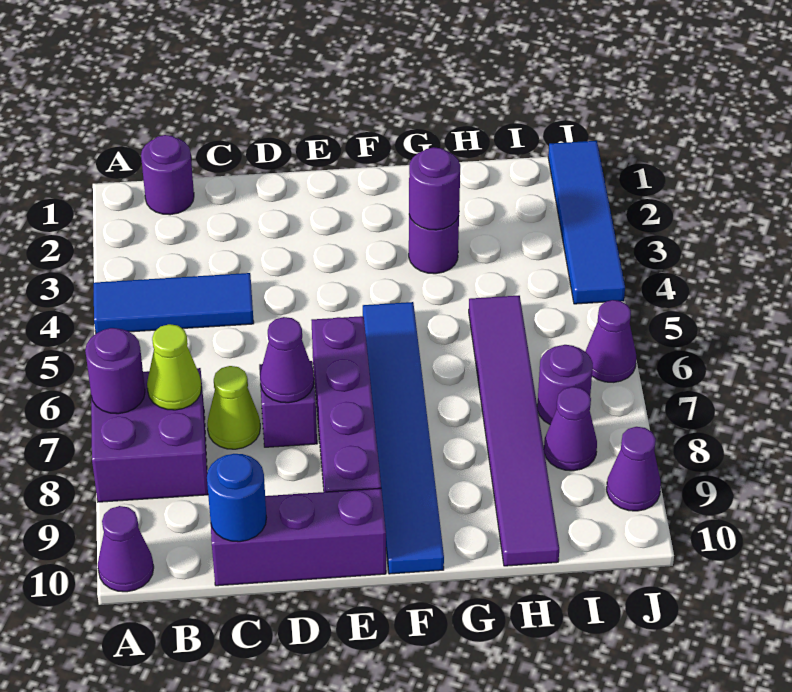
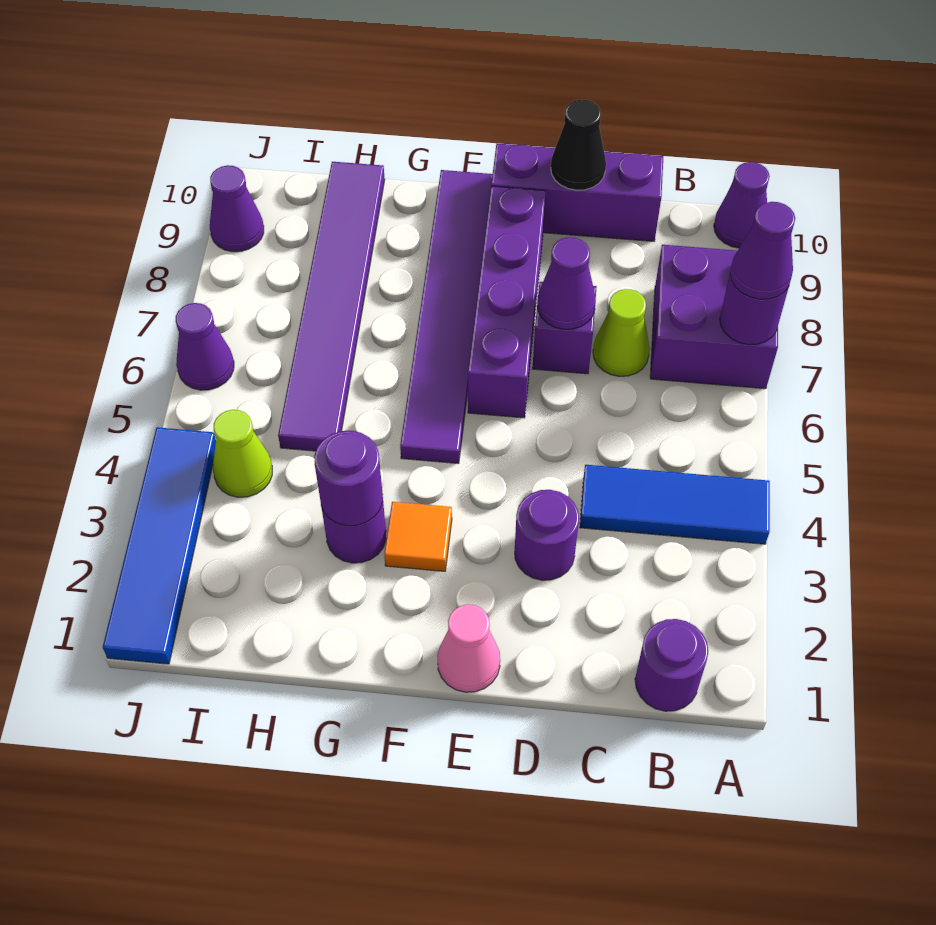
lime cone B7 level 2 -> lime cone I4 level 1
blue round brick C10 level 2 -> none
none -> black cone D10 level 2
none -> pink cone E1 level 1
none -> orange tile F3 level 1
blue tile F5:F10 level 1 -> purple tile F5:F10 level 1
purple round brick I7 level 1 -> purple round brick D3 level 1
purple cone I8 level 1 -> purple cone A7 level 3

